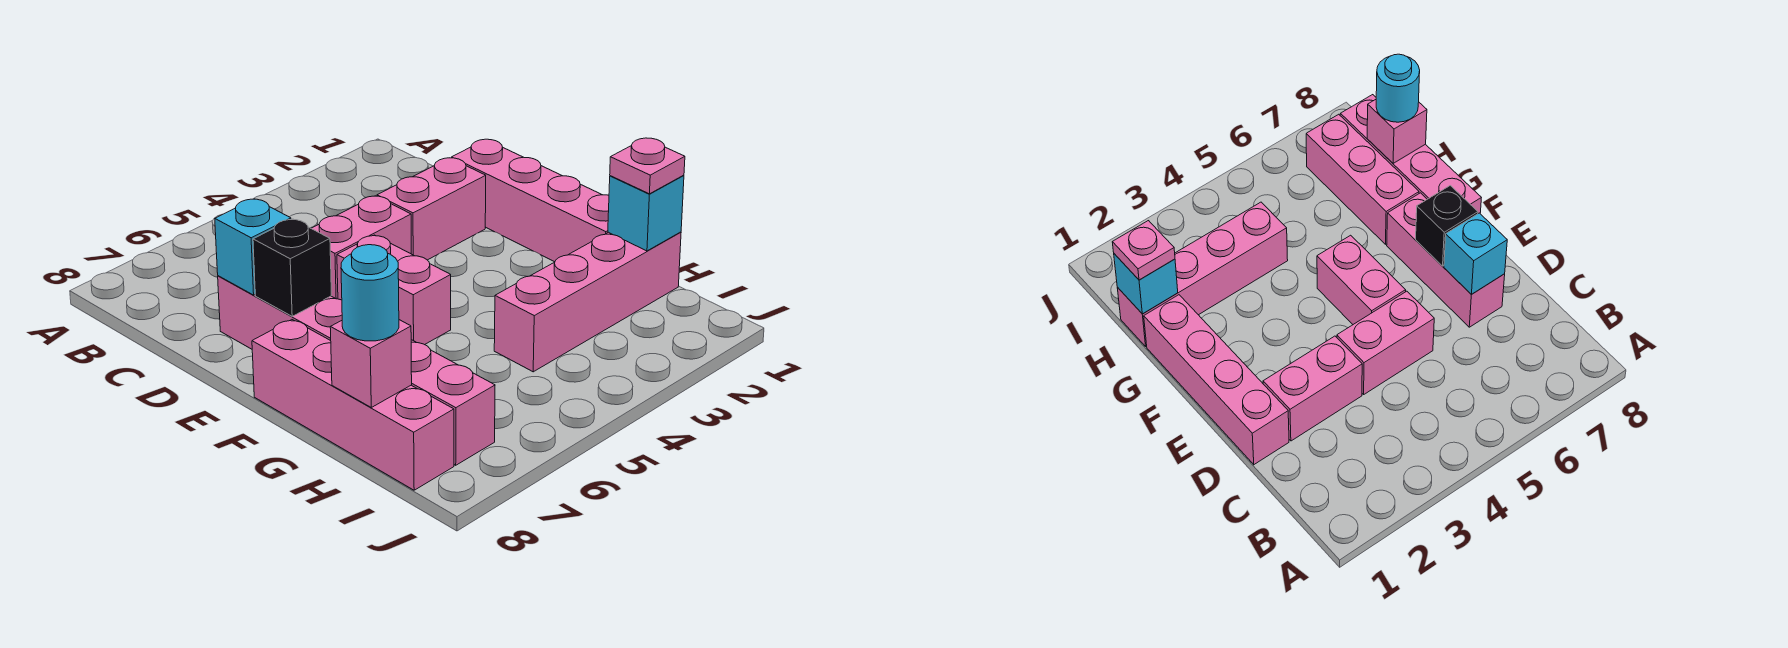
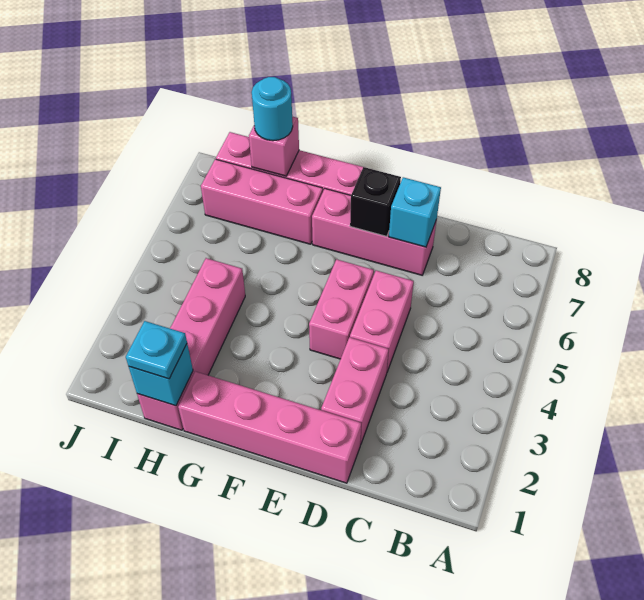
pink brick E5:F5 level 1 -> pink brick E4:E5 level 1
pink plate H1 level 3 -> cyan plate H1 level 3

